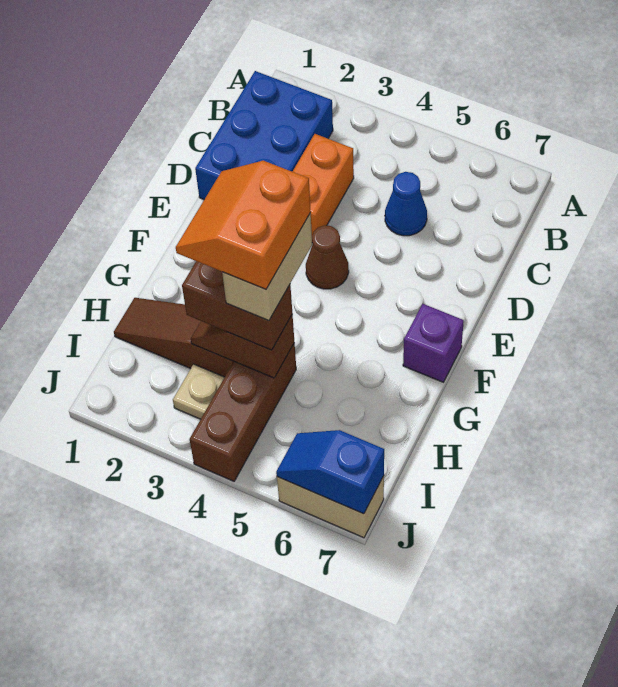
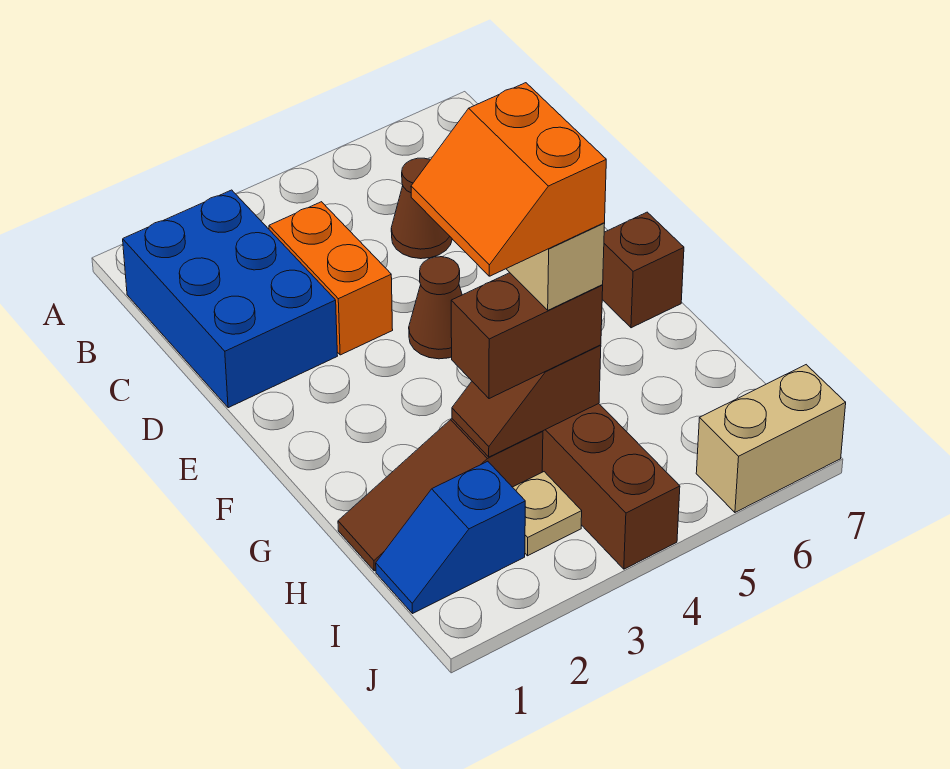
blue cone C5 level 1 -> brown cone C5 level 1
purple brick F7 level 1 -> brown brick F7 level 1
blue slope J6:J7 level 2 top 7 -> blue slope I1:I2 level 1 top 2

